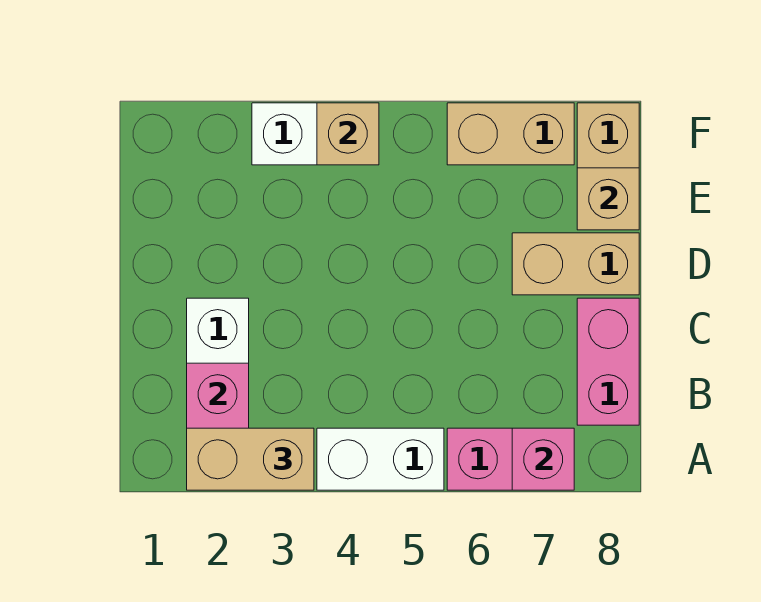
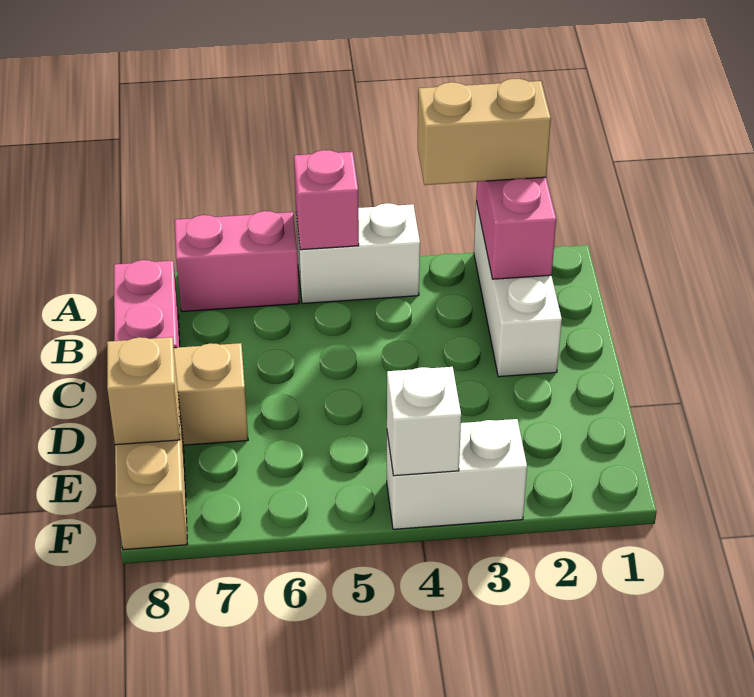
pink brick A7 level 2 -> pink brick A5 level 2
tan brick F4 level 2 -> white brick F4 level 2
tan brick F6:F7 level 1 -> none

